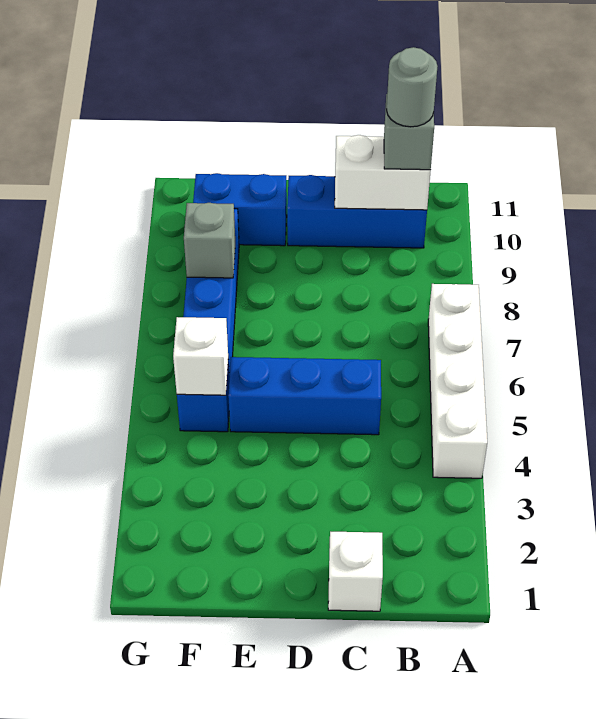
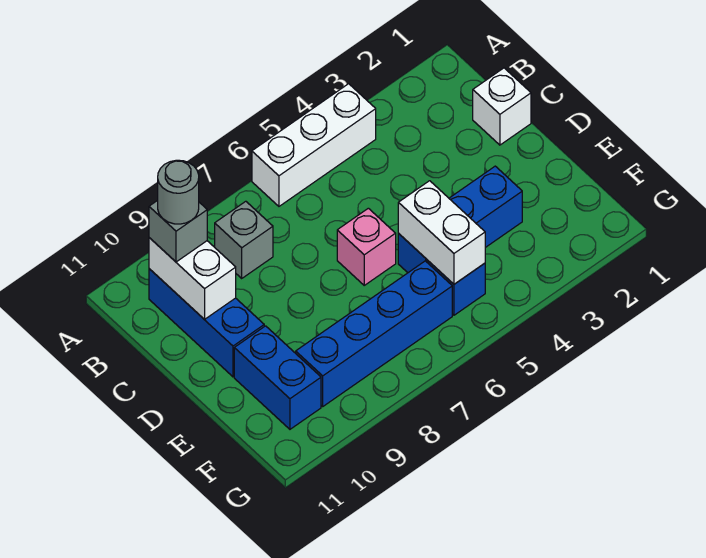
white brick A4:A7 level 1 -> white brick A4:A6 level 1
blue brick C5:E5 level 1 -> blue brick E3:E5 level 1
none -> pink brick D6 level 1
white brick F5 level 2 -> white brick E5:F5 level 2
grey brick F8 level 2 -> grey brick B8 level 1

